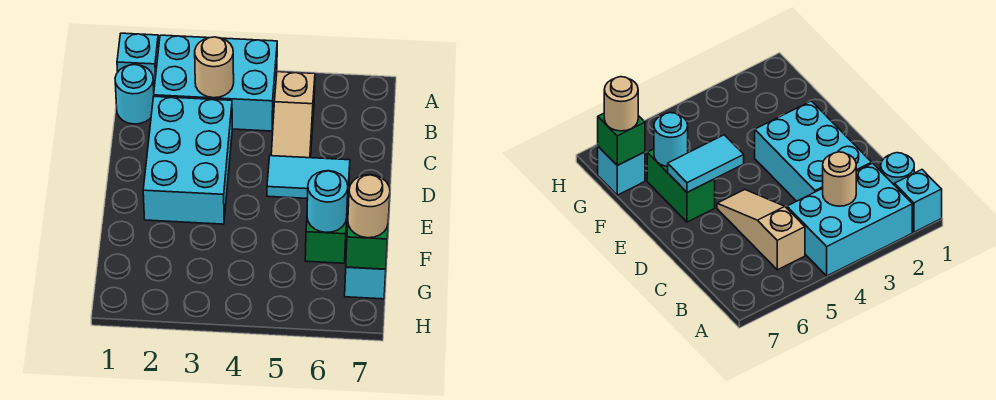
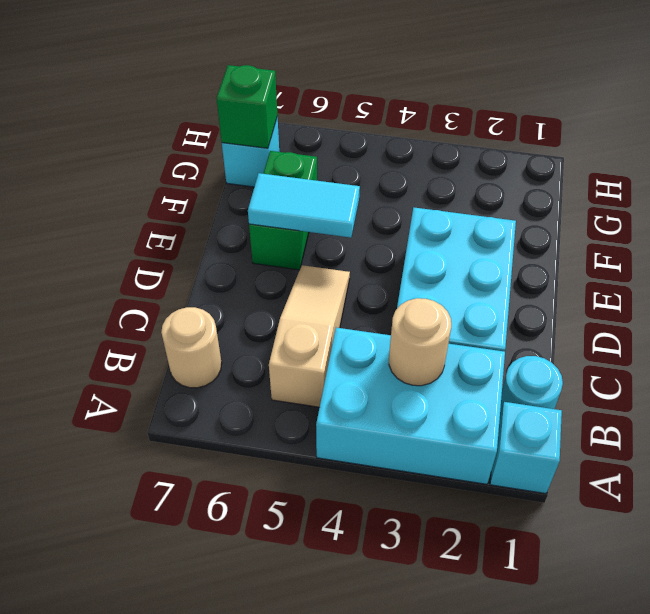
cyan round brick F6 level 2 -> none
tan round brick G7 level 3 -> tan round brick B7 level 1

